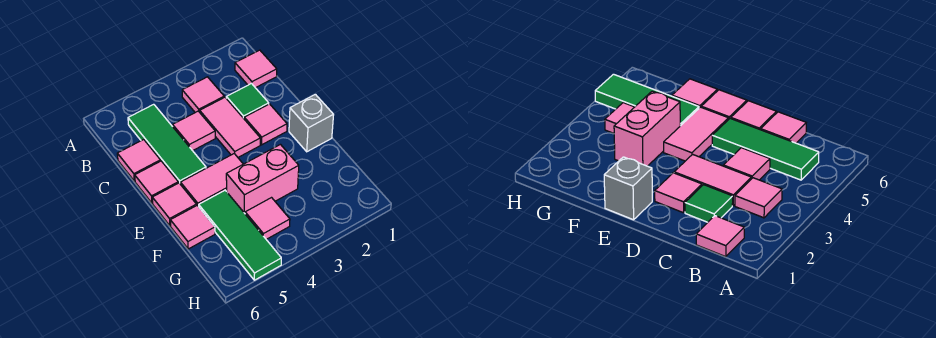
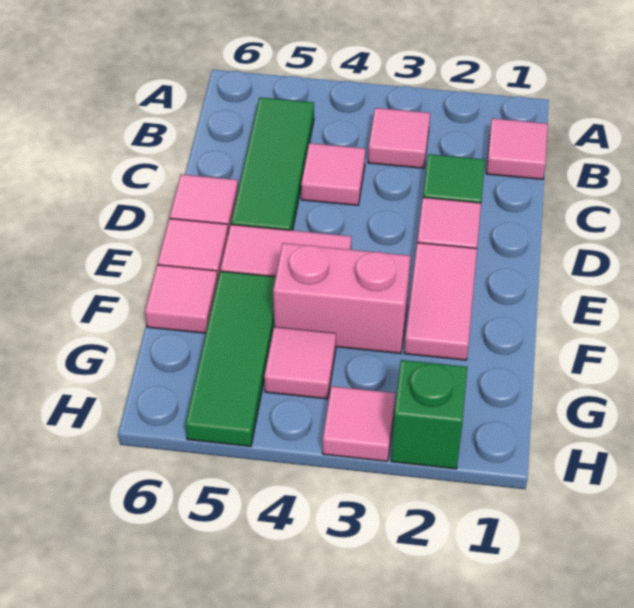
pink tile C3:D3 level 1 -> pink tile E2:F2 level 1
pink tile C6 level 1 -> pink tile H3 level 1
grey brick E1 level 1 -> none
none -> green brick H2 level 1

